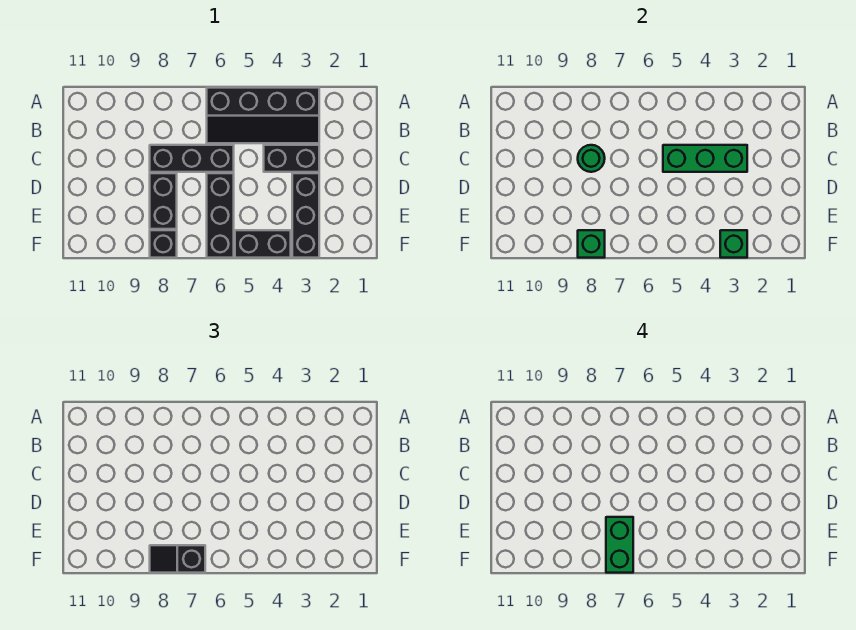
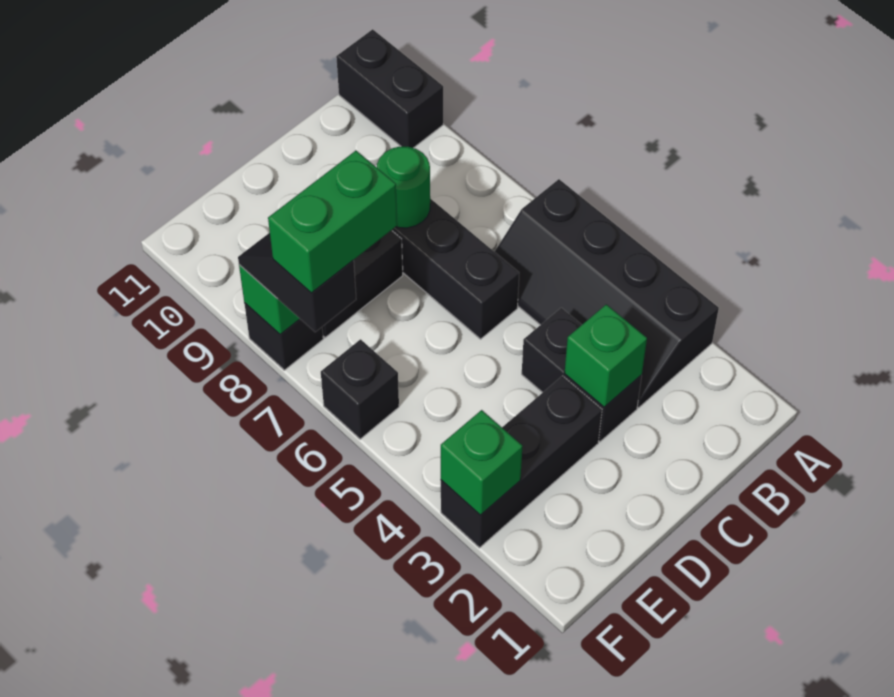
green brick C3:C5 level 2 -> green brick C3 level 2
black brick D6:F6 level 1 -> black brick F6 level 1
black brick F4:F5 level 1 -> black brick A10:A11 level 1

